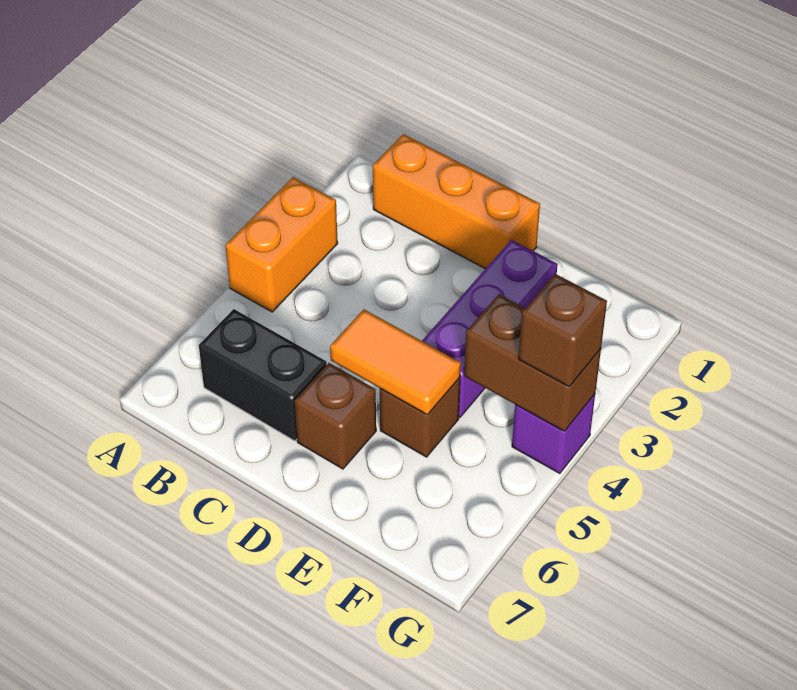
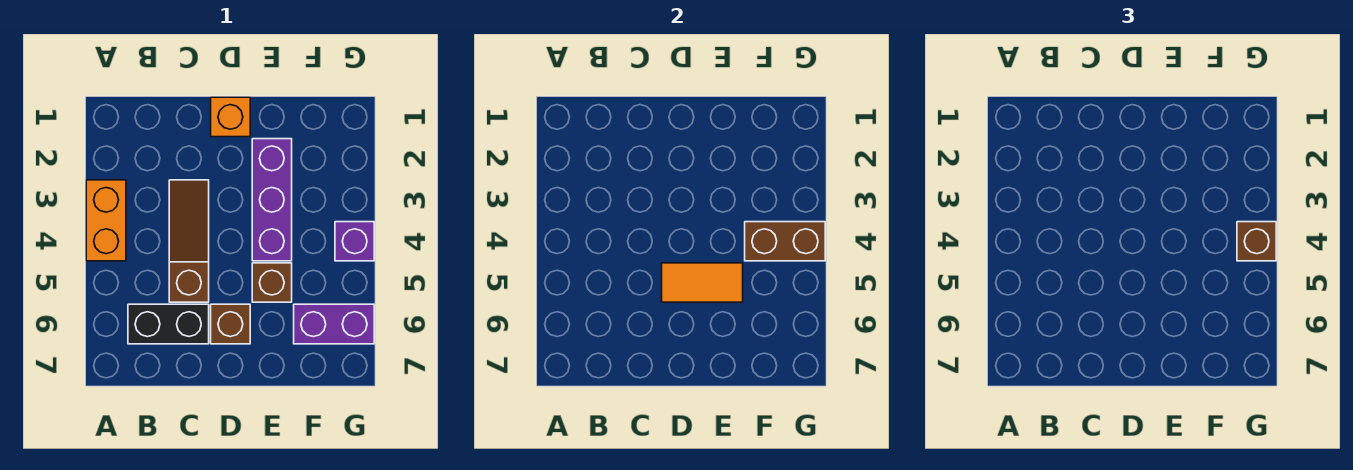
orange brick B1:D1 level 1 -> orange brick D1 level 1
none -> brown slope C3:C5 level 1 top 5
none -> purple brick F6:G6 level 1

